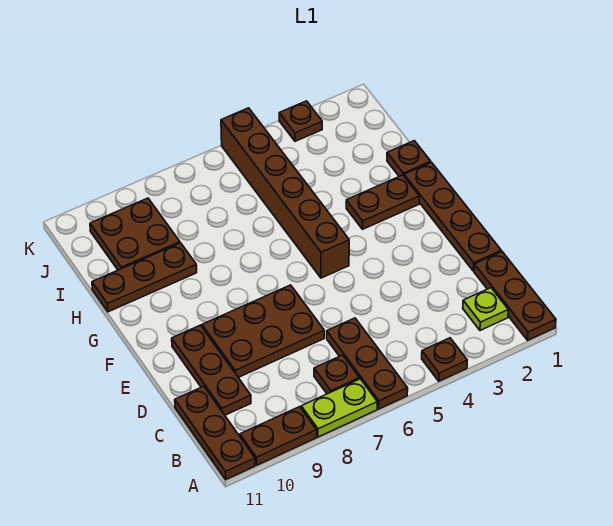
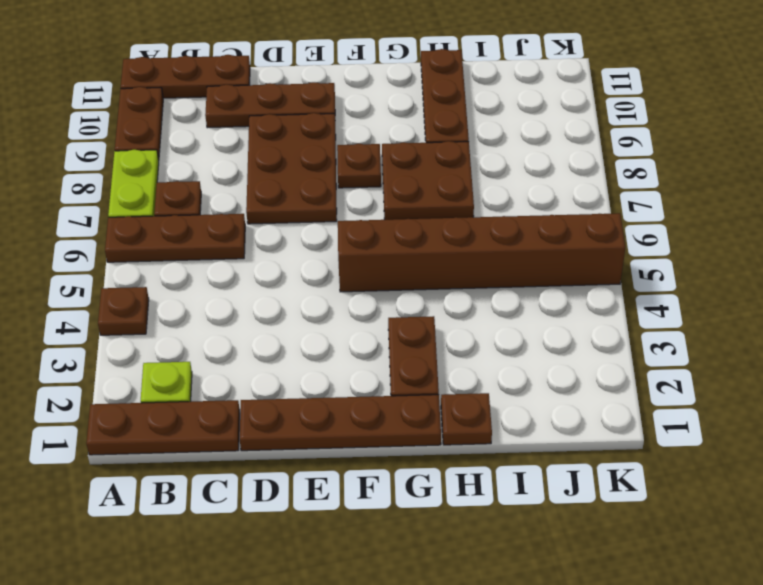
brown plate I9:J10 level 1 -> brown plate G7:H8 level 1
brown plate K3 level 1 -> brown plate F8 level 1

